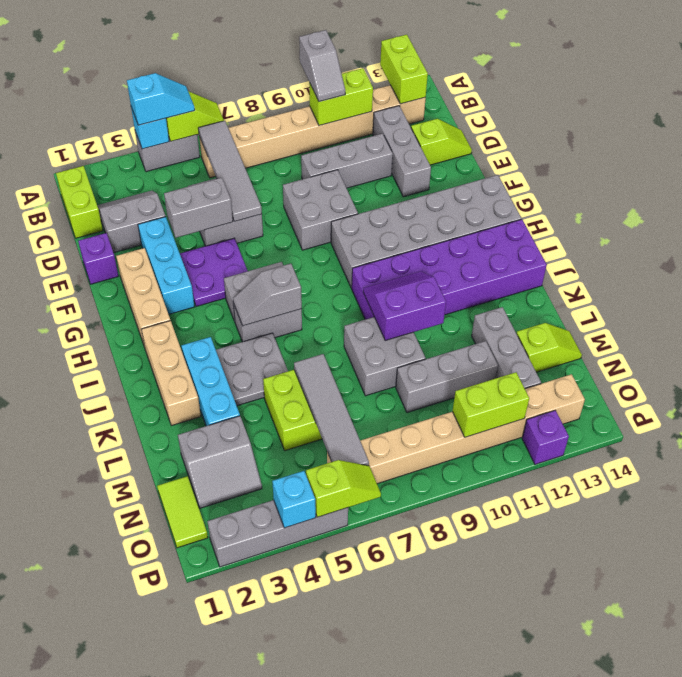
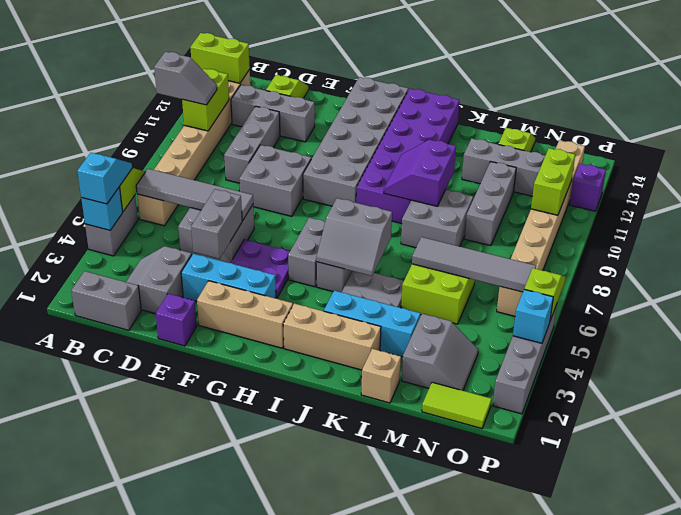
lime brick B1:C1 level 1 -> grey brick B1:C1 level 1
grey slope I5:I6 level 2 top 6 -> grey slope I5:J6 level 2 top 6
none -> tan brick L1 level 1

